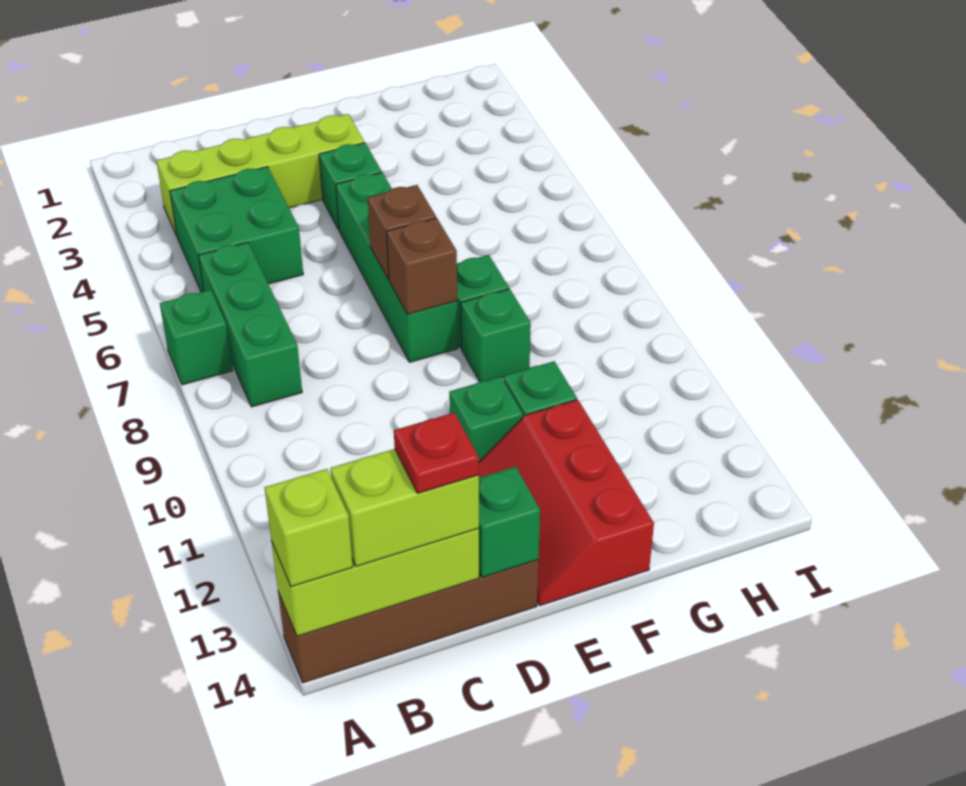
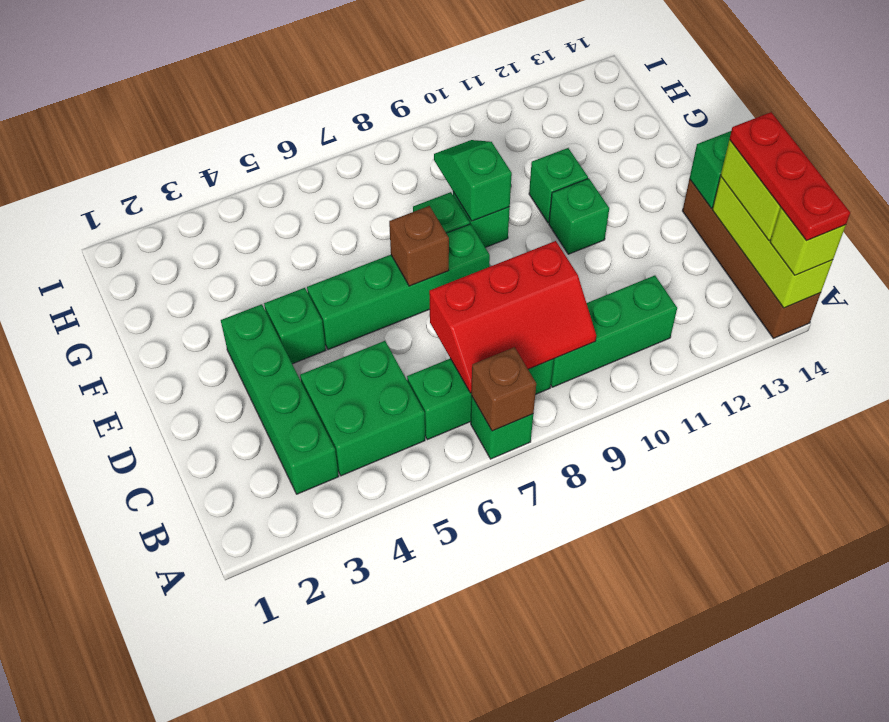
lime brick B3:E3 level 1 -> green brick B3:E3 level 1
none -> green brick B9:B11 level 1
red plate C14 level 4 -> red plate A14:C14 level 4
brown brick E8 level 2 -> brown brick A7 level 2
red slope E12:F14 level 1 top F -> red slope B7:C9 level 2 top C
none -> green slope F9:G9 level 2 top F

